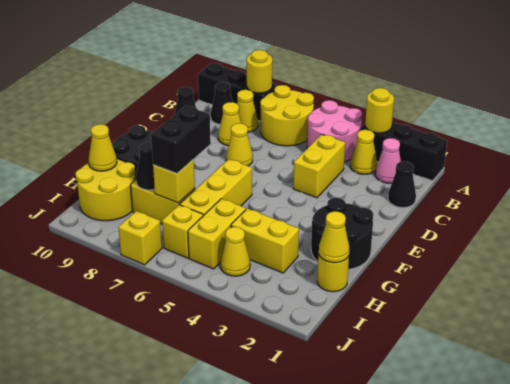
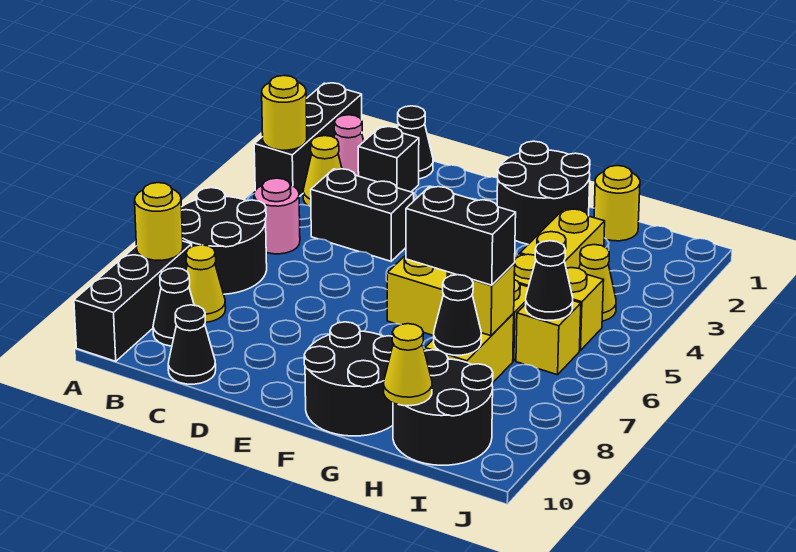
pink round brick A4:B5 level 1 -> pink round brick B5 level 1
yellow round brick A6:B7 level 1 -> black round brick A6:B7 level 1
none -> black brick C2 level 1
yellow brick C4:D4 level 1 -> black brick C4:D4 level 1
yellow cone C8 level 1 -> none
yellow cone D7 level 1 -> none
yellow cone H1 level 2 -> none
yellow round brick H9:I10 level 1 -> black round brick H9:I10 level 1
none -> black cone I6 level 2
yellow brick J7 level 1 -> none

